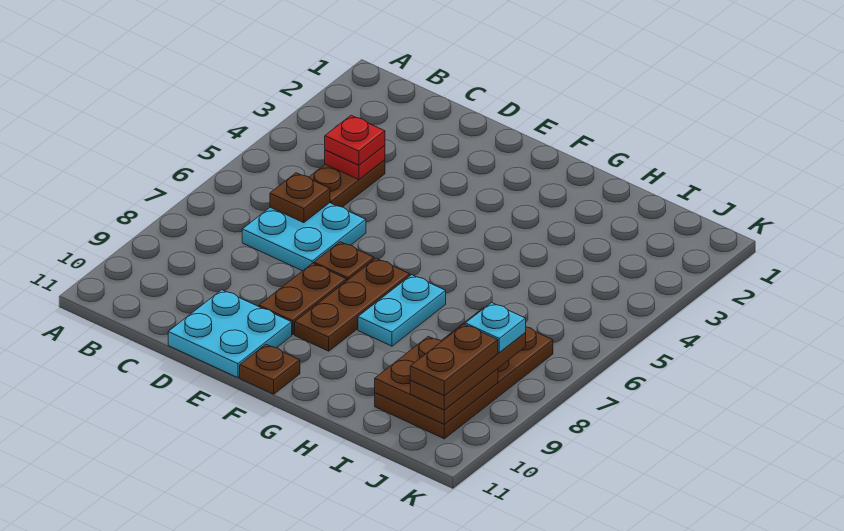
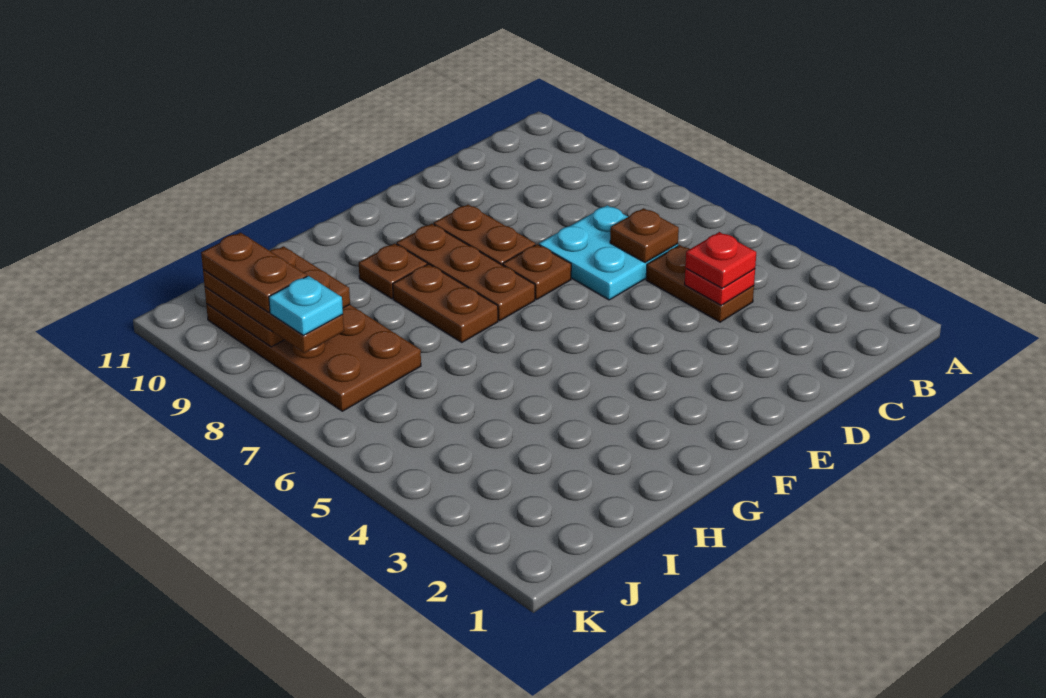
cyan plate D10:E11 level 1 -> none
brown plate F11 level 1 -> brown plate G9 level 1
cyan plate G7:G8 level 1 -> brown plate G7:G8 level 1

